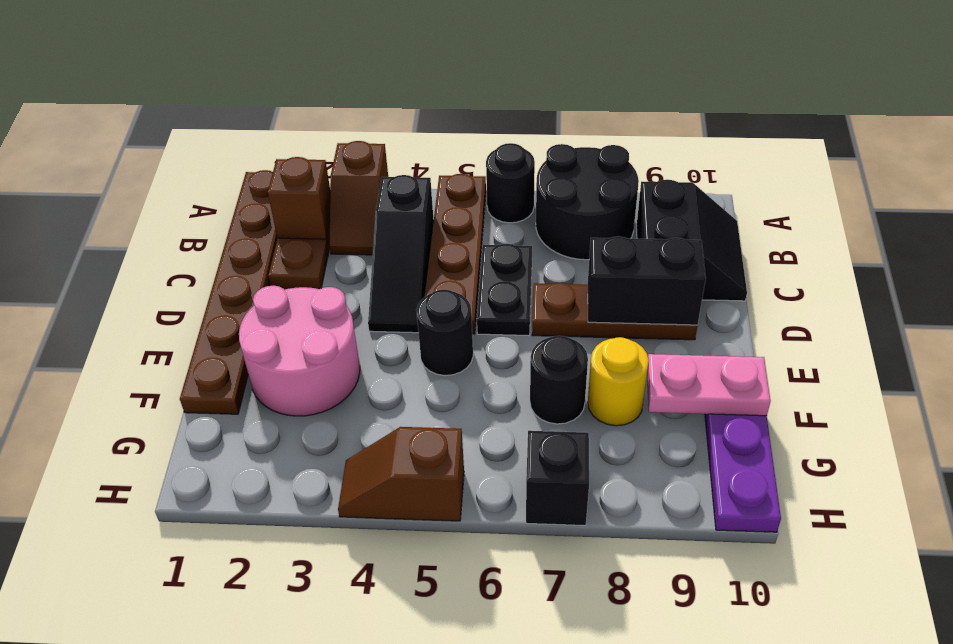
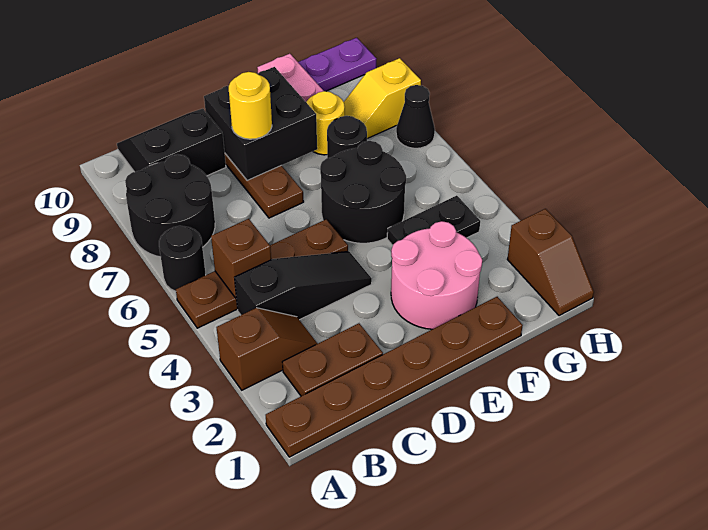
brown brick B2 level 2 -> brown brick B5 level 2
black plate C6:D6 level 1 -> black plate F4:G4 level 1
black brick D8:D9 level 2 -> black brick D8:E9 level 2
none -> yellow round brick D8 level 3
black round brick E5 level 1 -> black round brick E5:F6 level 1
none -> yellow slope G8:H8 level 1 top H
brown slope H4:H5 level 1 top 5 -> brown slope H1:H2 level 1 top 2
black brick H7 level 1 -> black cone H7 level 1

